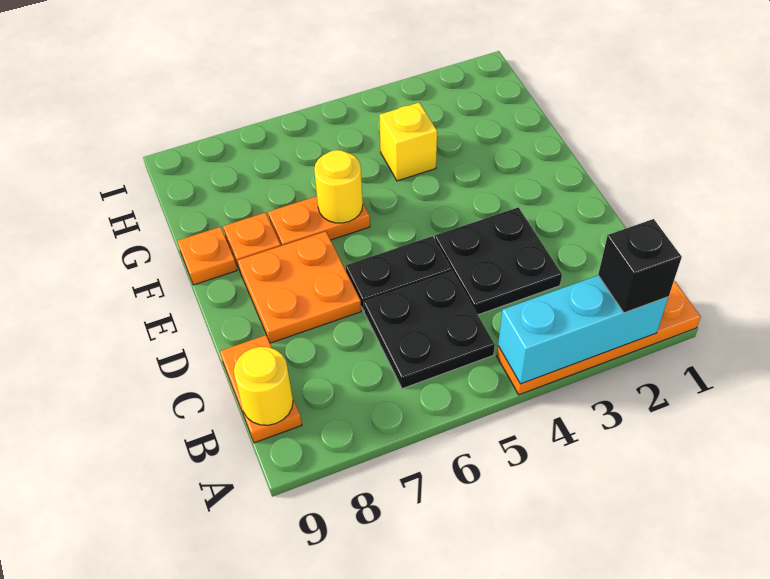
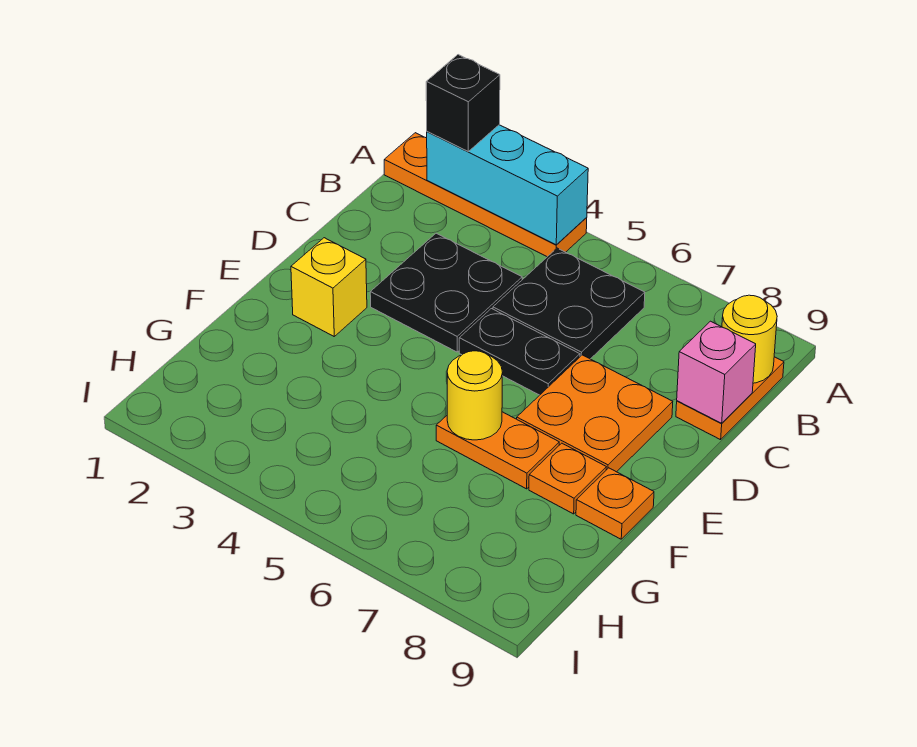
none -> pink brick C9 level 2
yellow brick G4 level 1 -> yellow brick E2 level 1

